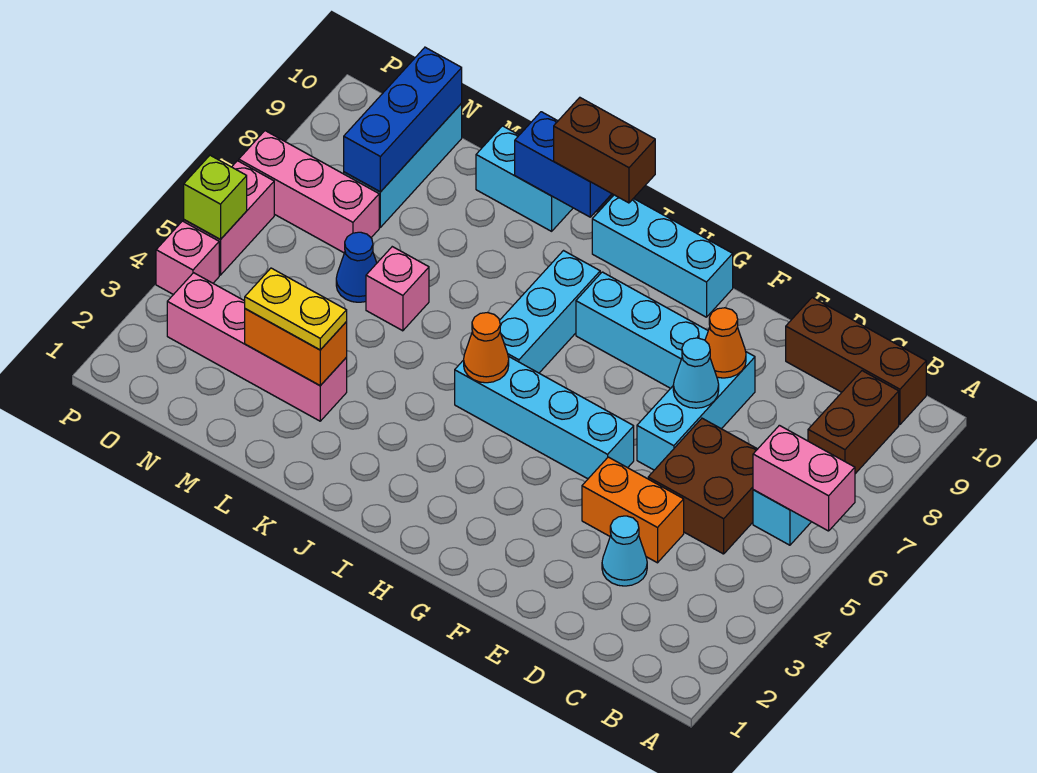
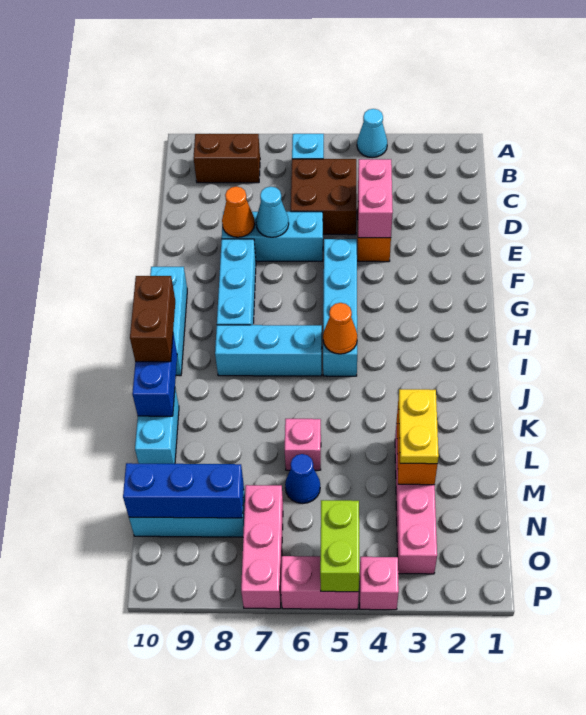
pink brick A6:B6 level 2 -> pink brick D4:E4 level 2
brown brick B10:D10 level 1 -> none
cyan cone D3 level 1 -> cyan cone A4 level 1
lime brick P5 level 2 -> lime brick O5:P5 level 2

